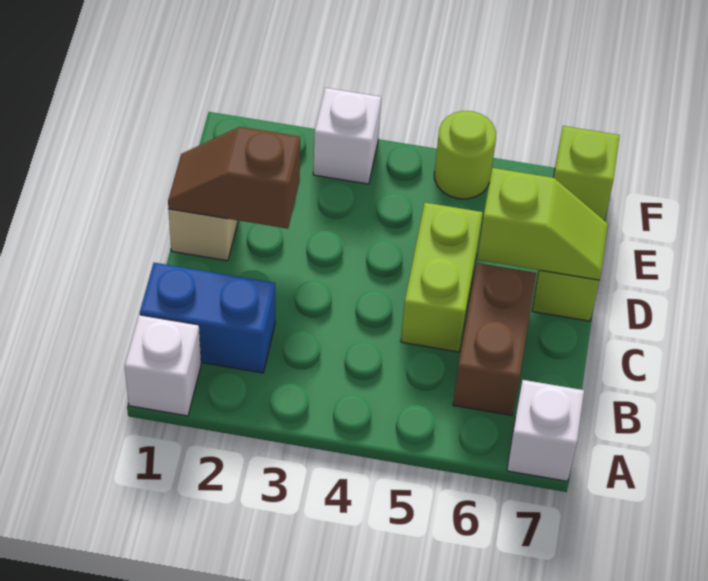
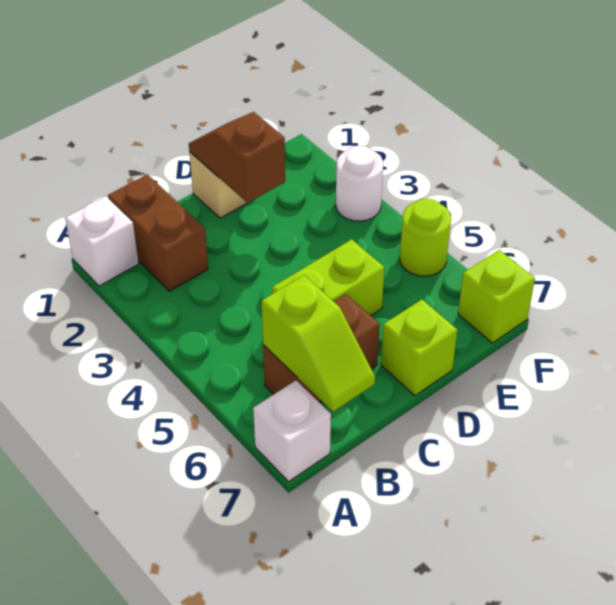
blue brick B1:B2 level 1 -> brown brick B1:B2 level 1
lime slope D6:D7 level 2 top 6 -> lime slope B6:B7 level 2 top 6
white brick F3 level 1 -> white round brick F3 level 1

